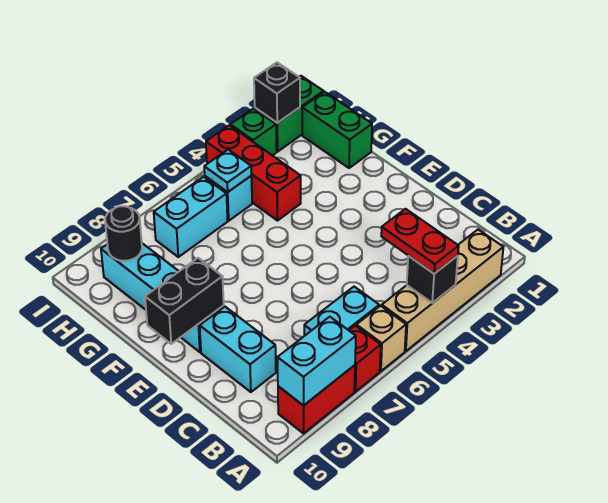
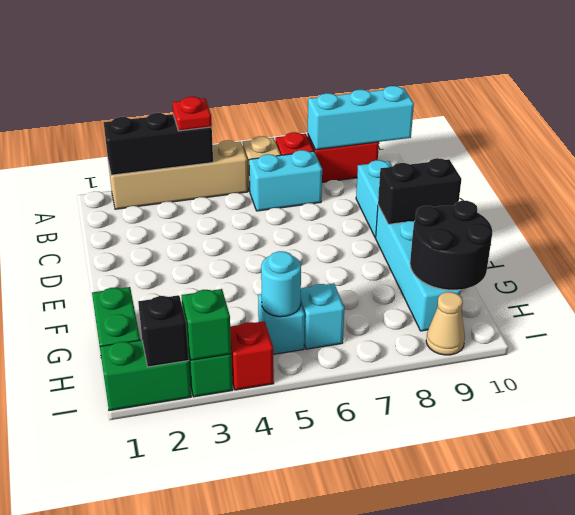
black brick A4 level 2 -> black brick A2:A4 level 2
red plate A4:B4 level 3 -> red plate A4 level 3
cyan brick A8:A9 level 2 -> cyan brick A8:A10 level 2
red brick G4:I4 level 1 -> red brick I4 level 1
cyan plate H5 level 2 -> cyan round brick H5 level 2
cyan brick H6:H7 level 1 -> cyan brick H6 level 1
black round brick H9 level 2 -> black round brick G9:H10 level 2
none -> green brick I3 level 2
none -> tan cone I9 level 1

